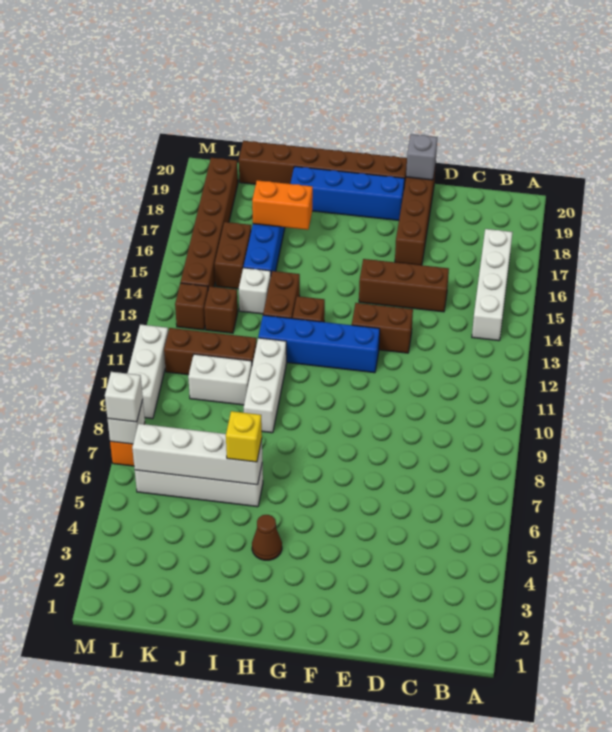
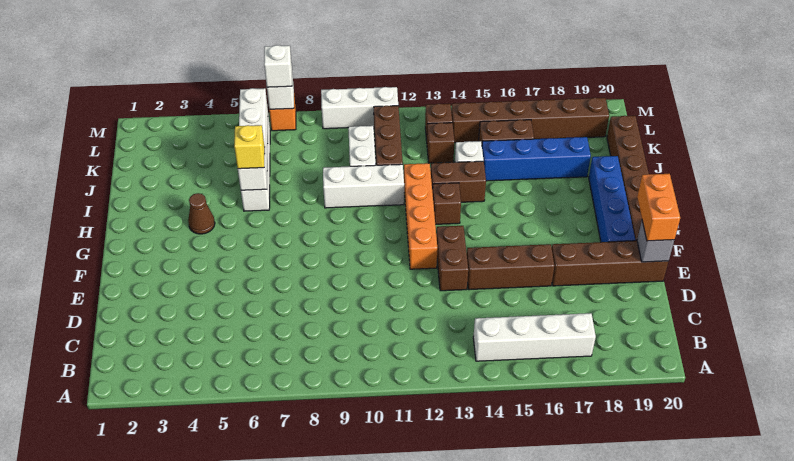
brown brick D15:F15 level 1 -> brown brick E14:E16 level 1
blue brick F12:I12 level 1 -> orange brick F12:I12 level 1
orange brick I17:J17 level 2 -> orange brick E20:F20 level 3

